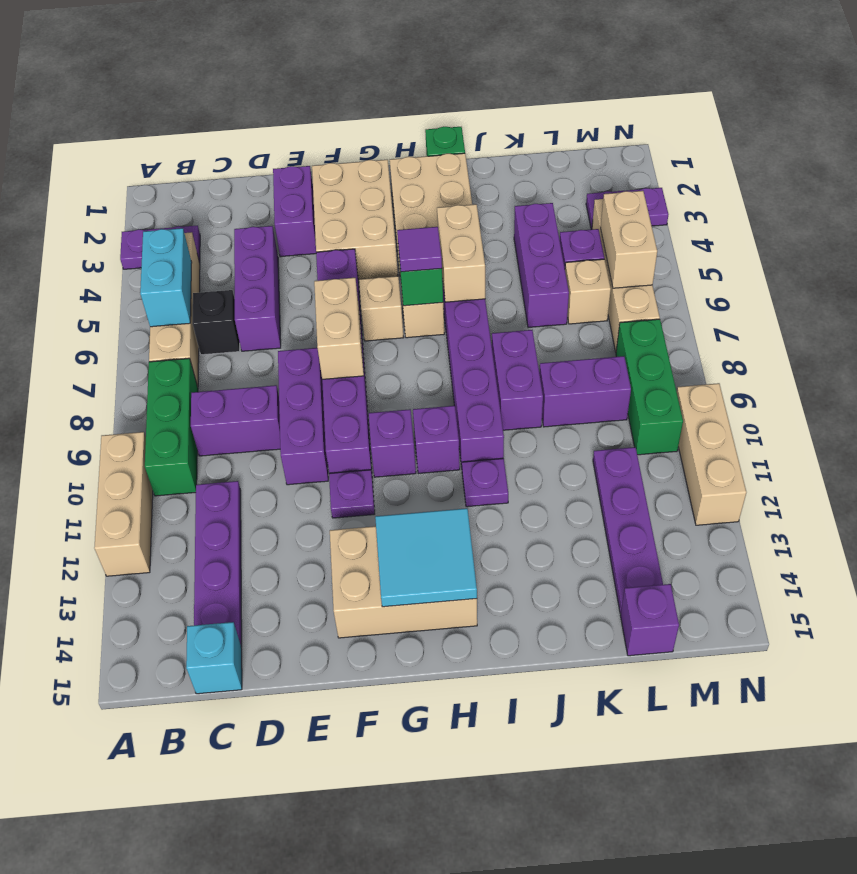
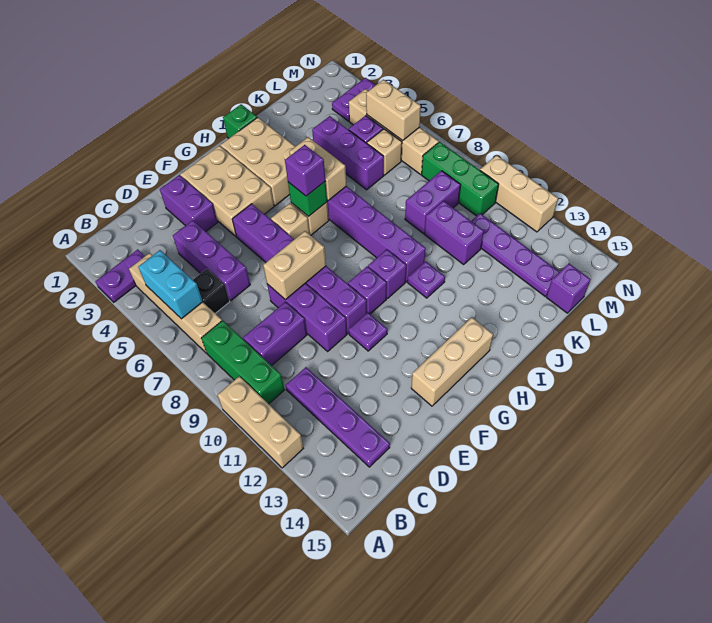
cyan brick C15 level 1 -> none
tan brick F7:F8 level 2 -> tan brick E8:F8 level 2
tan brick F13:H14 level 1 -> tan brick F14:H14 level 1
cyan tile G13:H14 level 2 -> none
purple tile H6 level 3 -> purple brick H6 level 3
purple brick J8:J9 level 1 -> purple brick K10:K11 level 1

